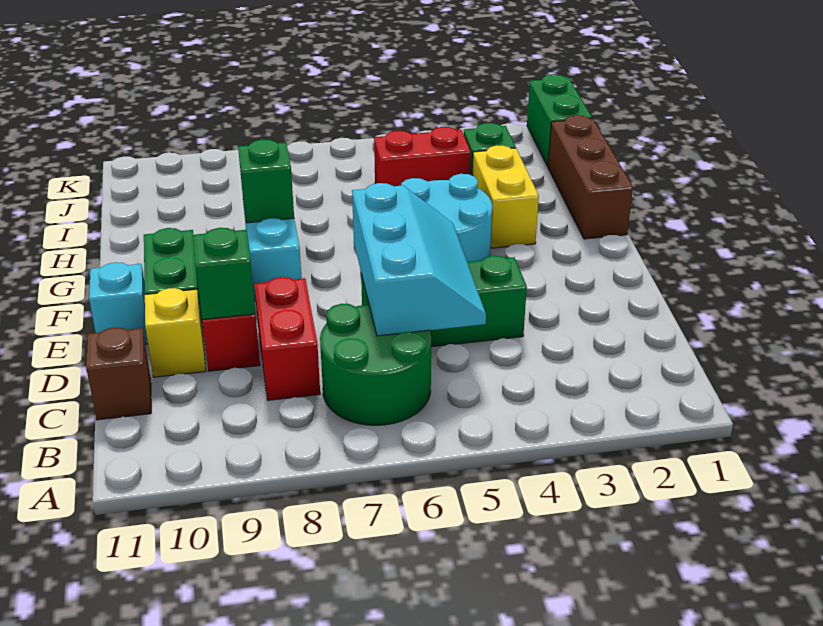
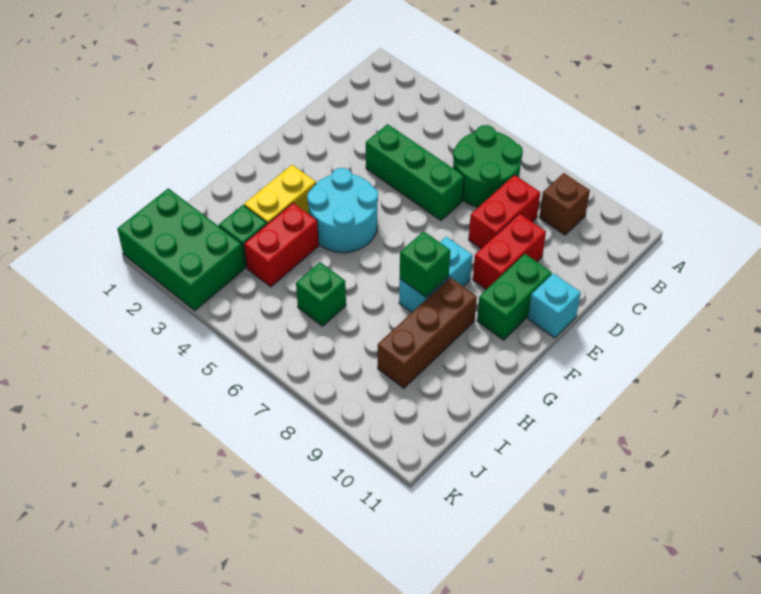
cyan slope C5:E6 level 2 top 6 -> none
brown brick C11 level 1 -> brown brick B9 level 1
green brick D9 level 2 -> green brick I6 level 1
yellow brick D10 level 1 -> none
brown brick G1:I1 level 1 -> brown brick G9:I9 level 1
red brick I4:I5 level 1 -> red brick H4:I4 level 1
green brick J1:K1 level 1 -> green brick J1:K3 level 1

